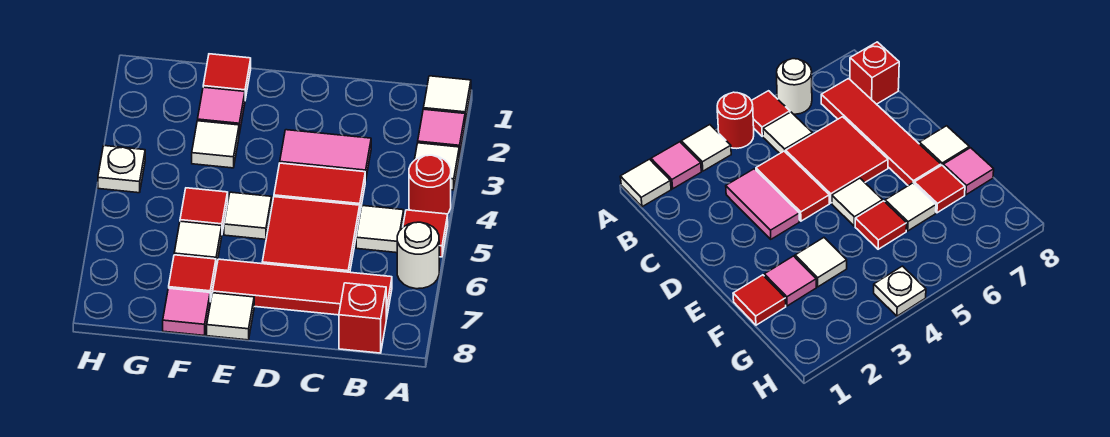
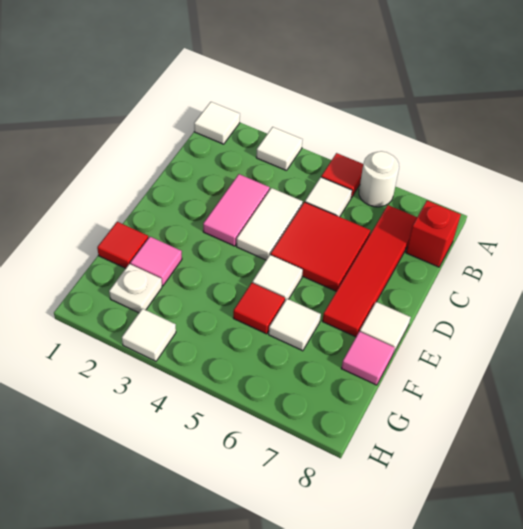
pink tile A2 level 1 -> none
red round brick A4 level 1 -> none
red tile C4:D4 level 1 -> white tile C4:D4 level 1
white tile F3 level 1 -> white tile H3 level 1
red tile F7 level 1 -> none
white plate H4 level 1 -> white plate G2 level 1

